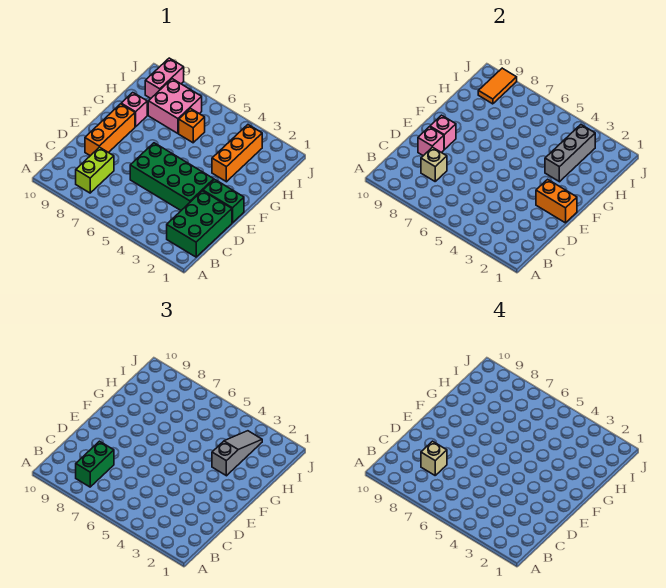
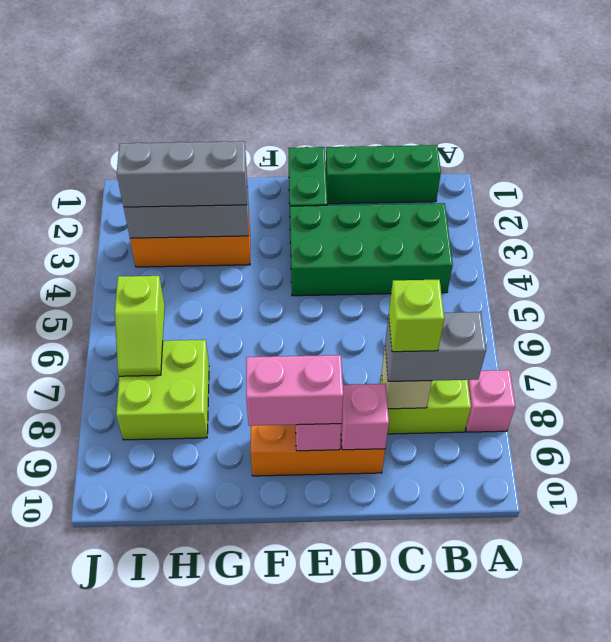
green brick B1:D2 level 1 -> green brick B1:D1 level 1
green brick B8:C8 level 3 -> grey brick B8:C8 level 3
tan brick C8 level 4 -> lime brick C8 level 4
green brick D3:E6 level 1 -> green brick B3:E4 level 1
orange brick E1:E2 level 2 -> none
grey slope G3:I3 level 3 top G -> grey brick G3:I3 level 3
pink brick G9 level 1 -> pink brick A8 level 1
orange brick H6 level 1 -> none
pink brick H7:I8 level 1 -> lime brick H7:I8 level 1
none -> lime slope I6:I7 level 2 top 6
pink brick I9:J9 level 1 -> pink brick E9:F9 level 3
orange tile I9:J9 level 2 -> none

